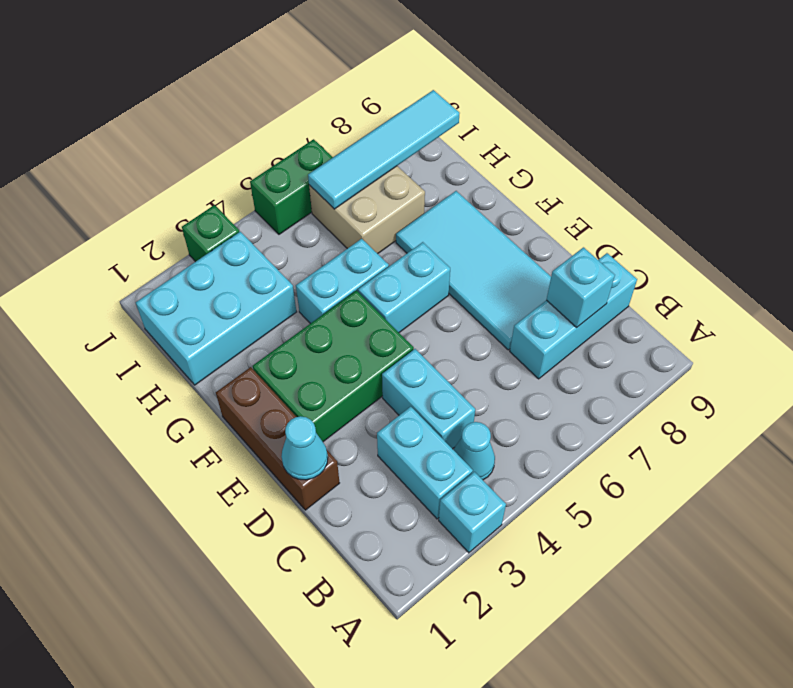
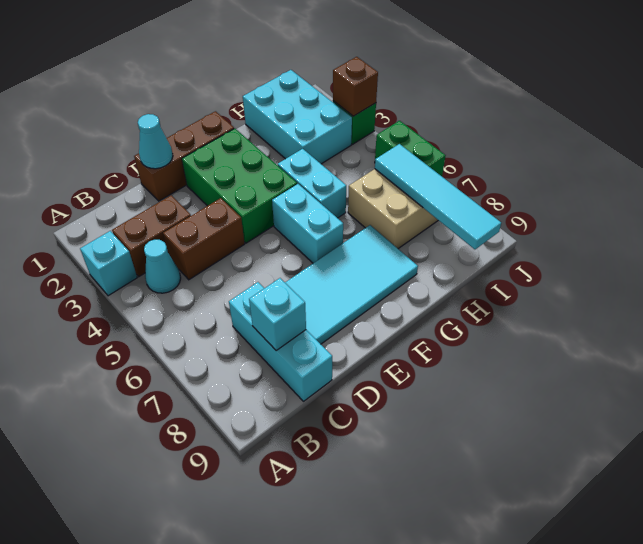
cyan brick B3:C3 level 1 -> brown brick B3:C3 level 1
cyan brick C4:D4 level 1 -> brown brick C4:D4 level 1
none -> brown brick J3 level 2

